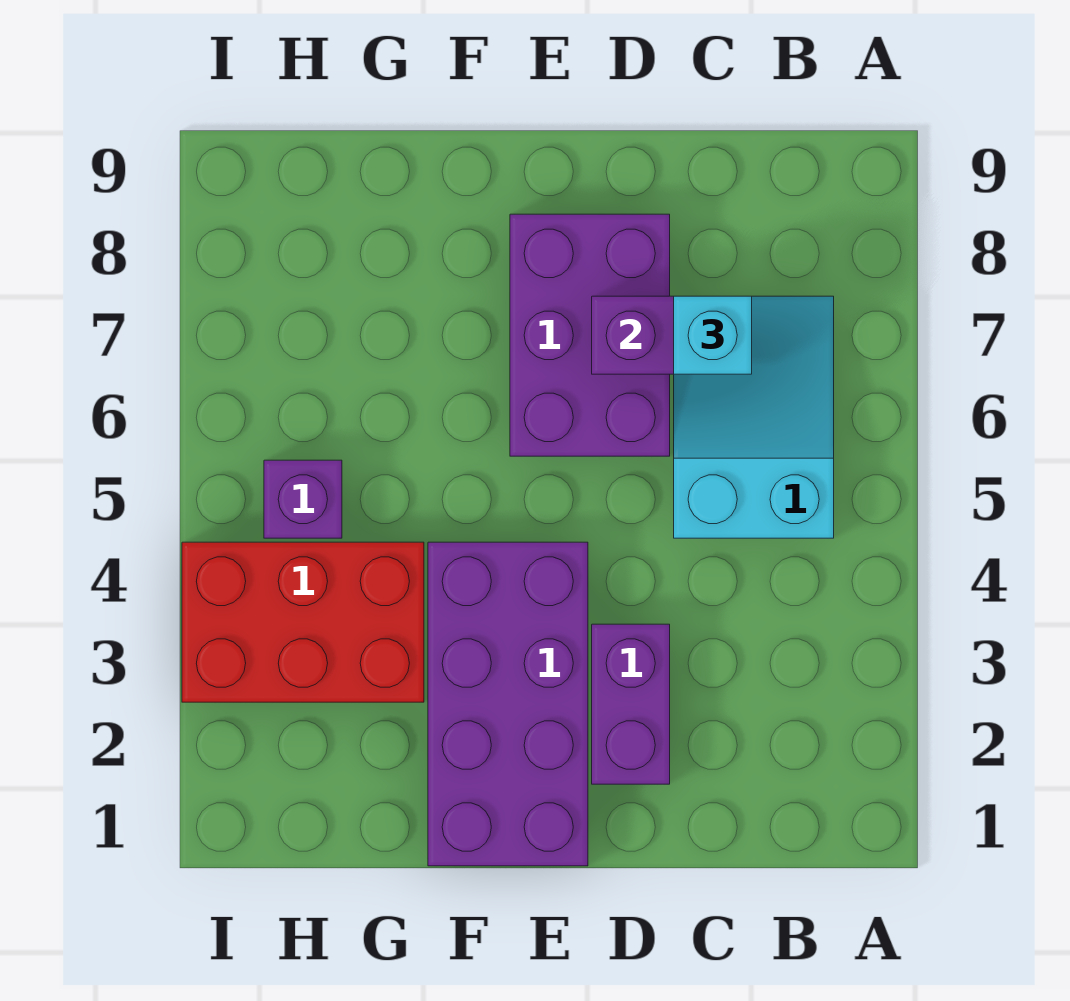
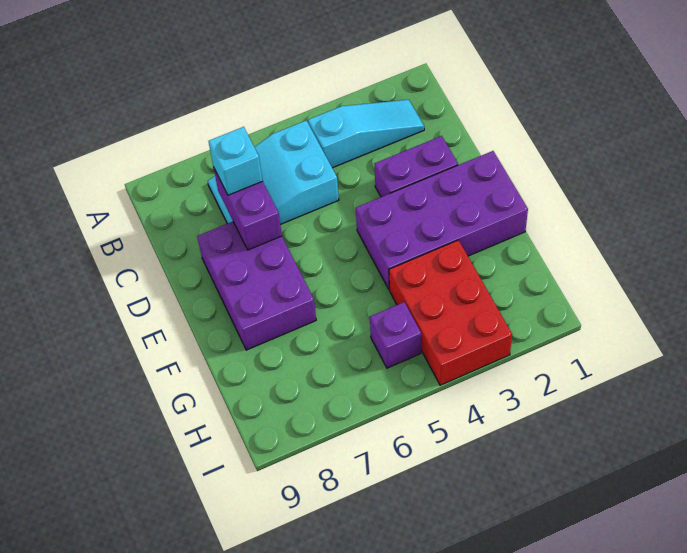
none -> cyan slope B2:B4 level 1 top 4
purple brick D6:E8 level 1 -> purple brick D7:F8 level 1

